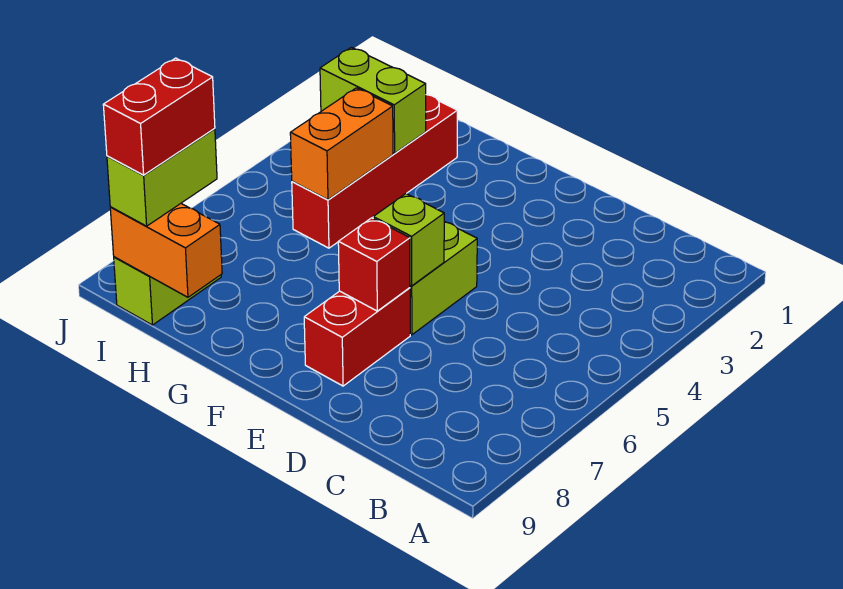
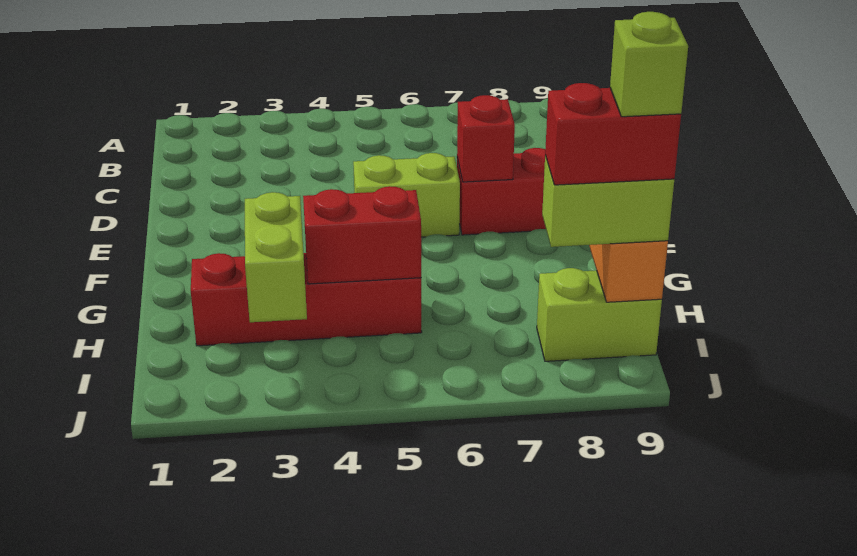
lime brick E6 level 2 -> lime brick I9 level 5
orange brick H4:H5 level 2 -> red brick H4:H5 level 2

